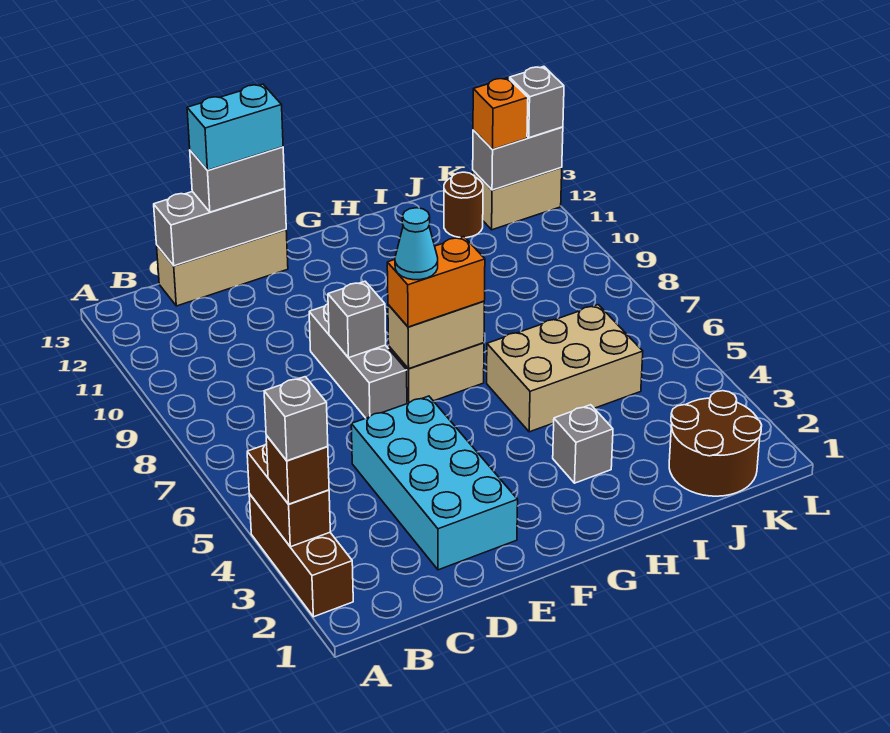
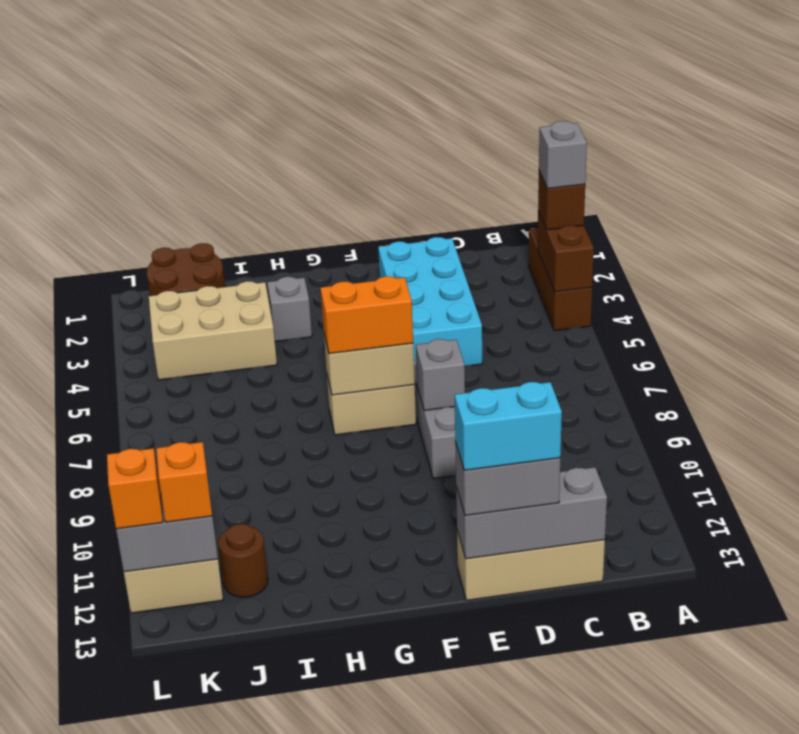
cyan cone F7 level 4 -> none
tan brick H5:J6 level 1 -> tan brick I3:K4 level 1
grey brick L12 level 3 -> orange brick L12 level 3

